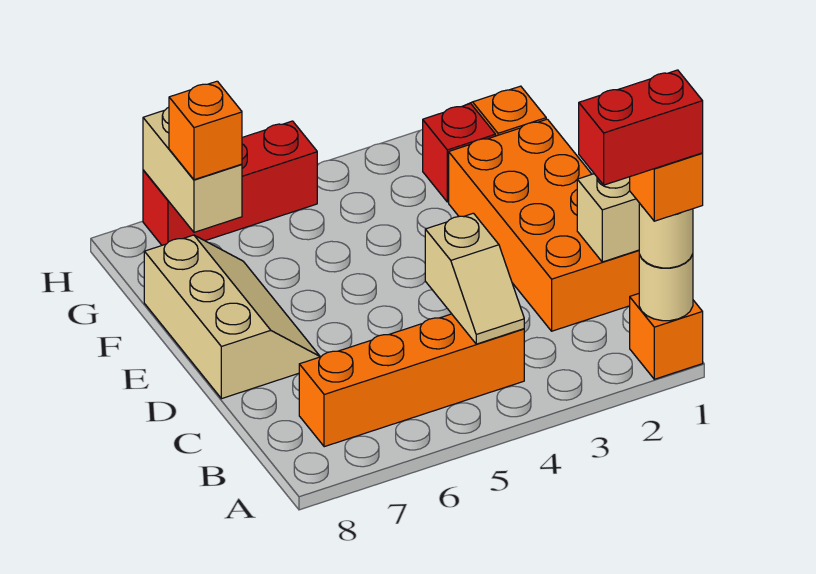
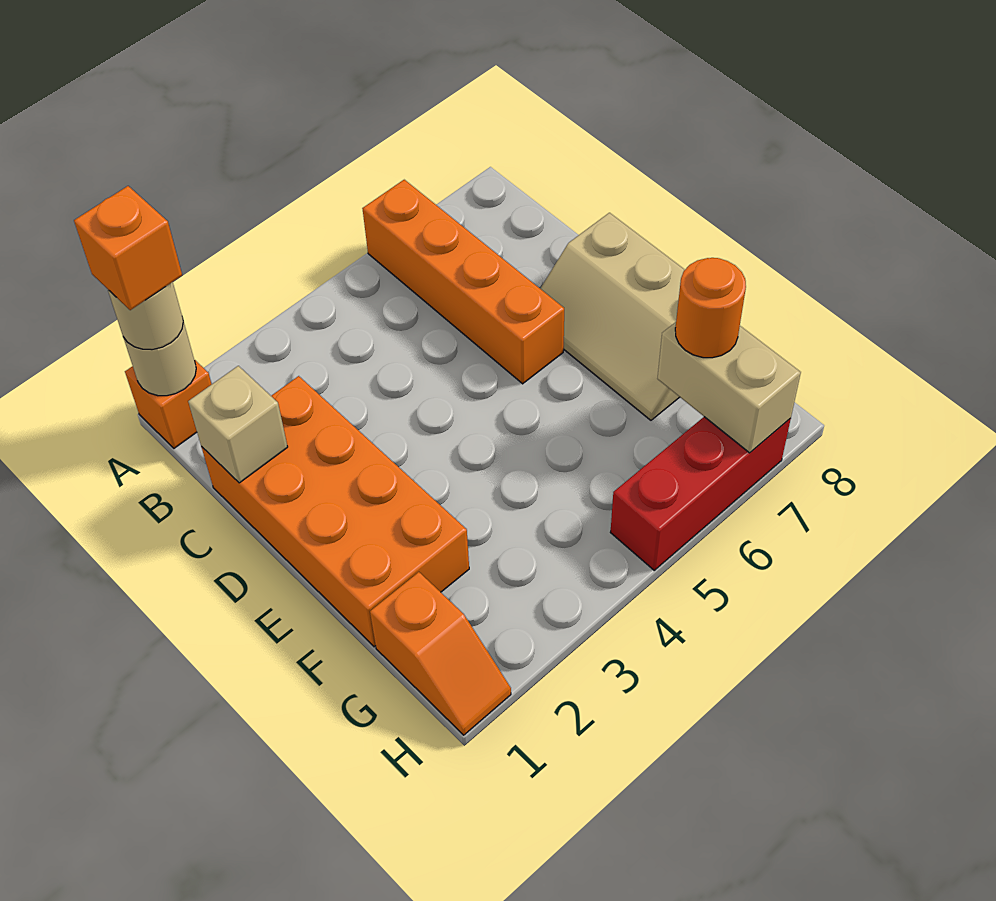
red brick A1:A2 level 5 -> none
orange brick B4:B7 level 1 -> orange brick A6:D6 level 1
tan slope B4:C4 level 2 top C -> none
red brick G2 level 1 -> none
orange brick G7 level 3 -> orange round brick G7 level 3

